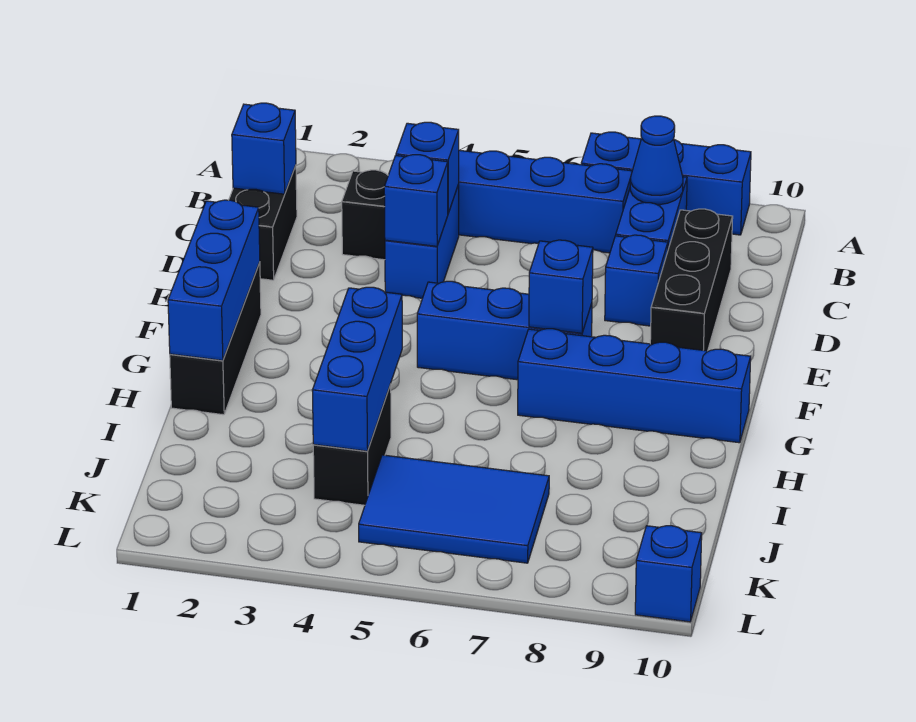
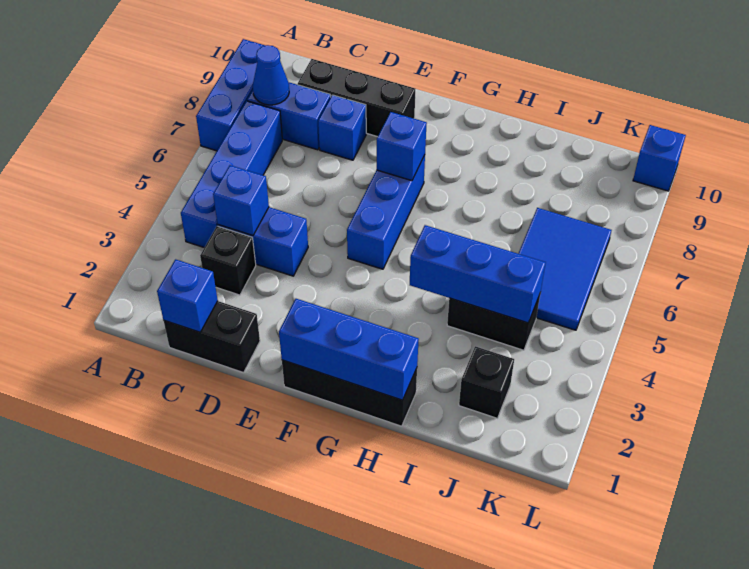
blue brick D4 level 2 -> none
blue brick G7:G10 level 1 -> none
none -> black brick J2 level 1

